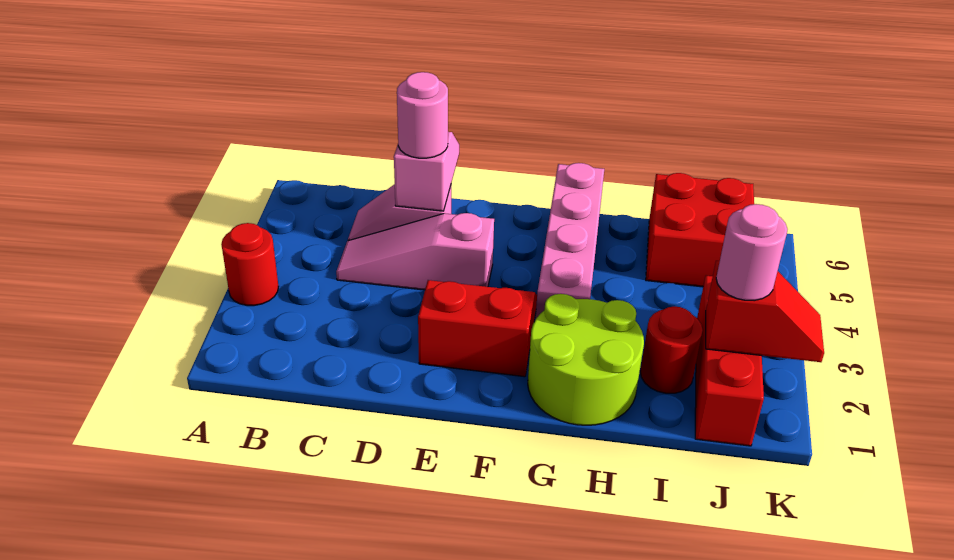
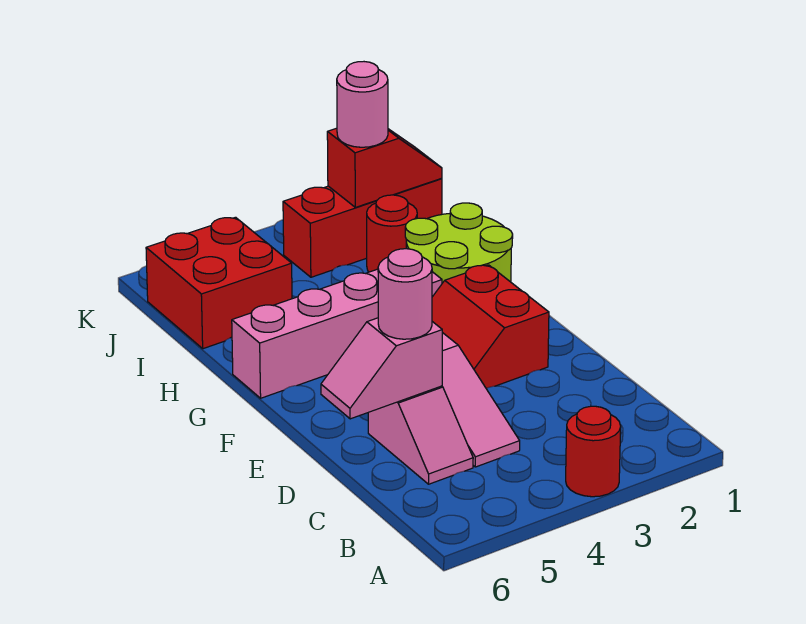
red slope J2:K2 level 2 top J -> red slope J1:J2 level 2 top 2

